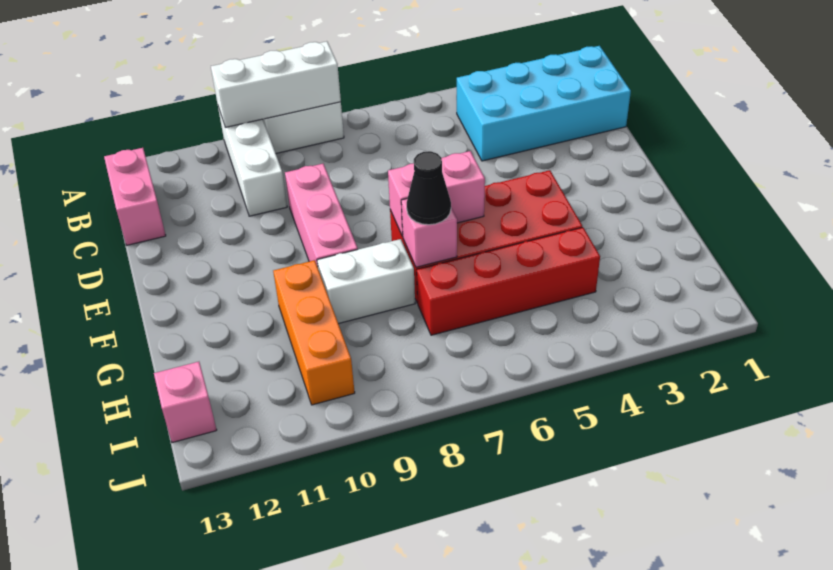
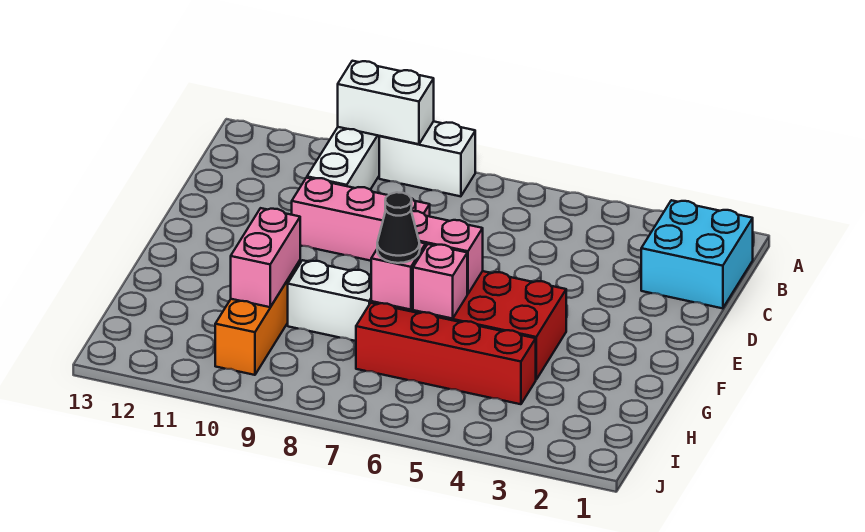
white brick A8:A10 level 2 -> white brick A9:A10 level 2
cyan brick B1:C4 level 1 -> cyan brick B1:C2 level 1
pink brick B13:C13 level 1 -> pink brick G10:H10 level 2
pink brick D9:F9 level 1 -> pink brick D8:D10 level 1
pink brick I13 level 1 -> pink brick G6 level 2

